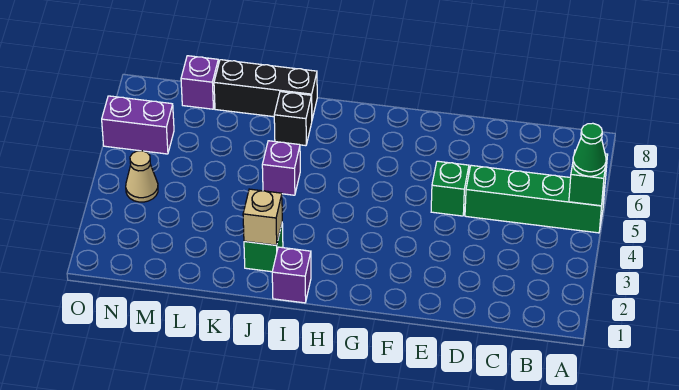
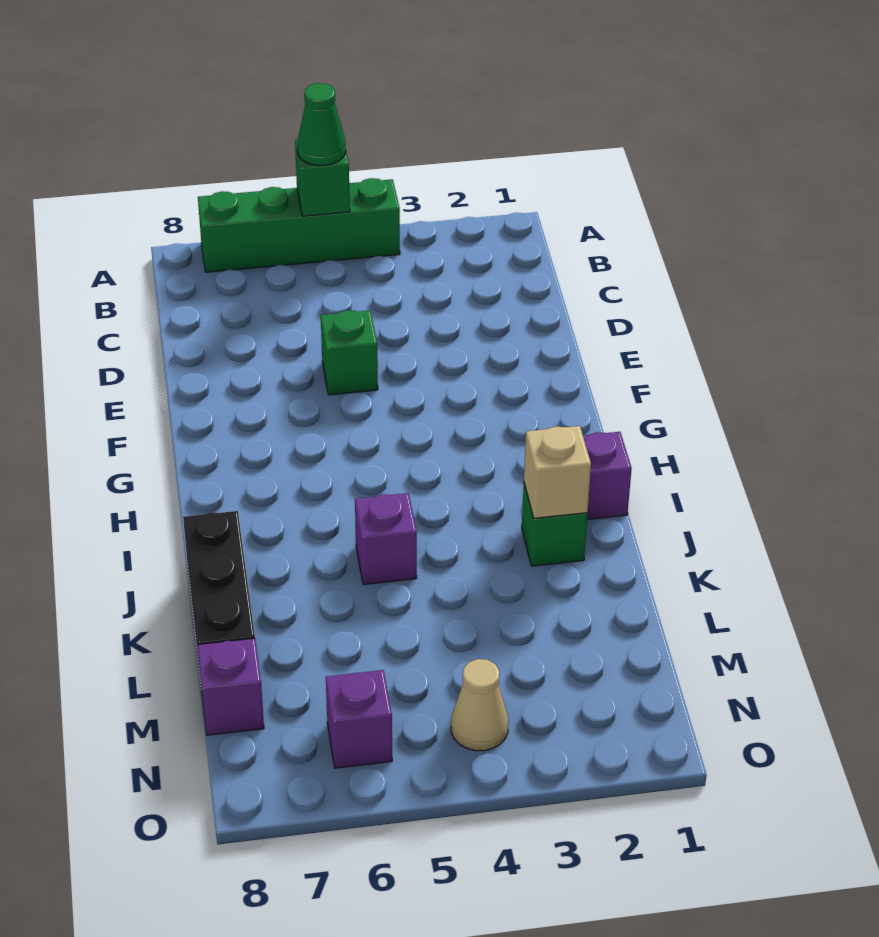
green brick A5:D5 level 1 -> green brick A4:A7 level 1
black brick J7 level 1 -> none
purple brick N6:O6 level 1 -> purple brick N6 level 1

